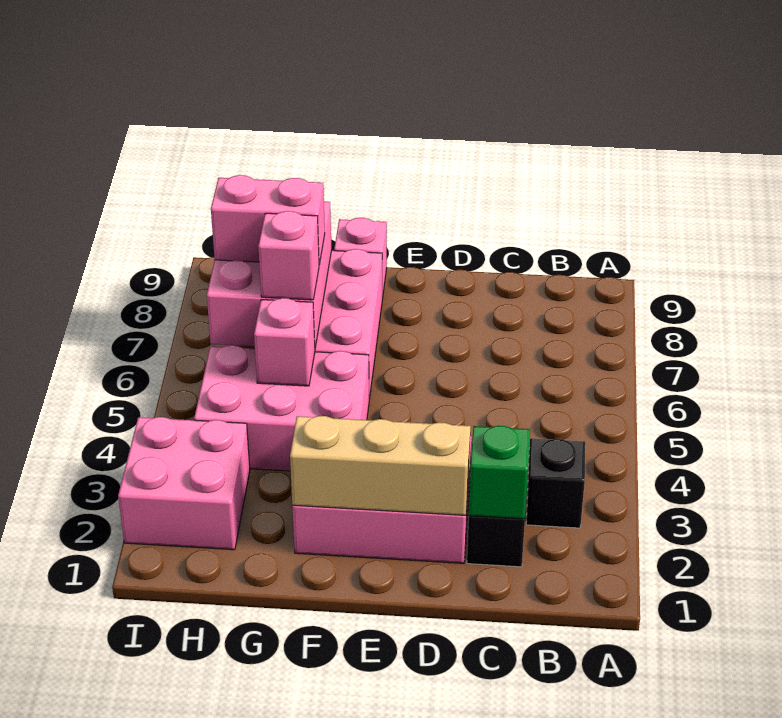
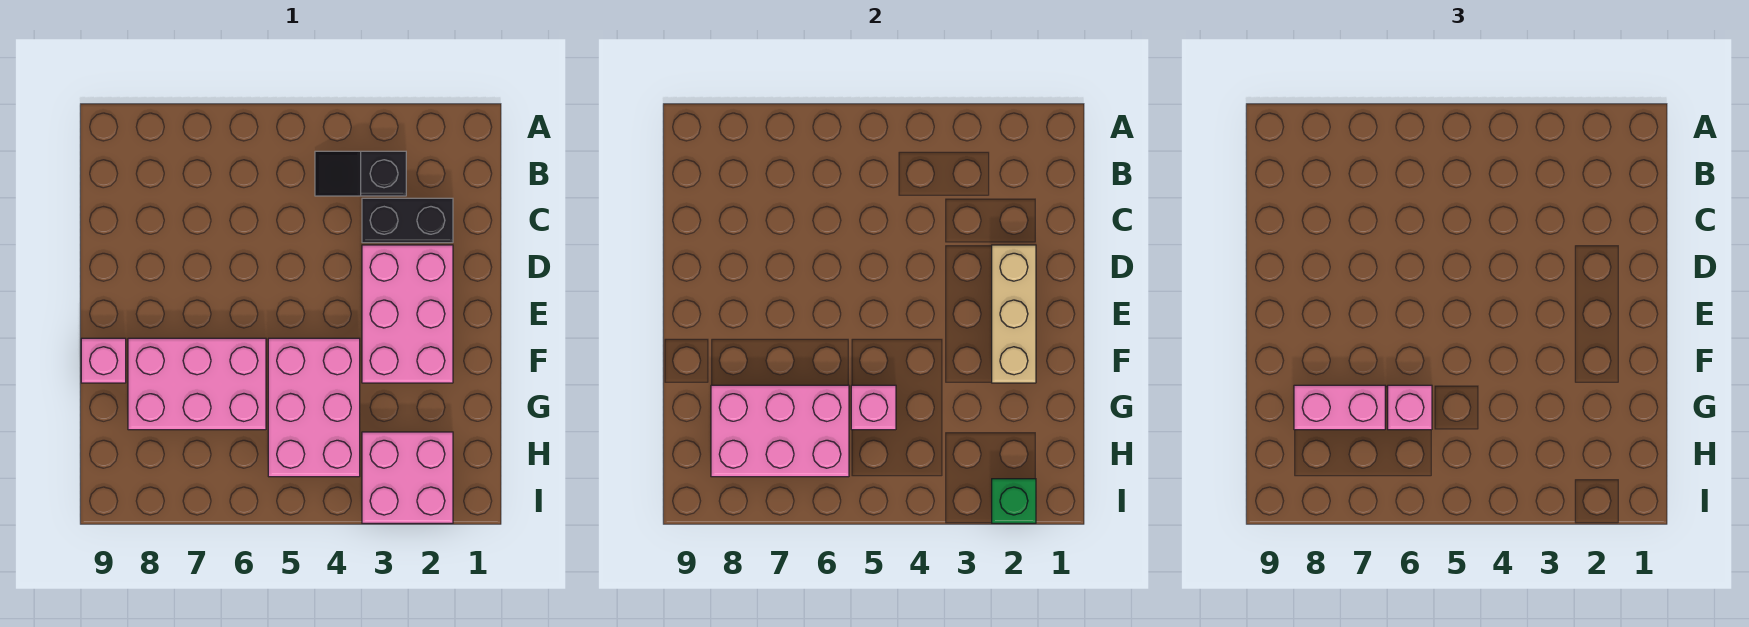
green brick C2 level 2 -> green brick I2 level 2
pink brick G7:H7 level 3 -> pink brick G7:G8 level 3

